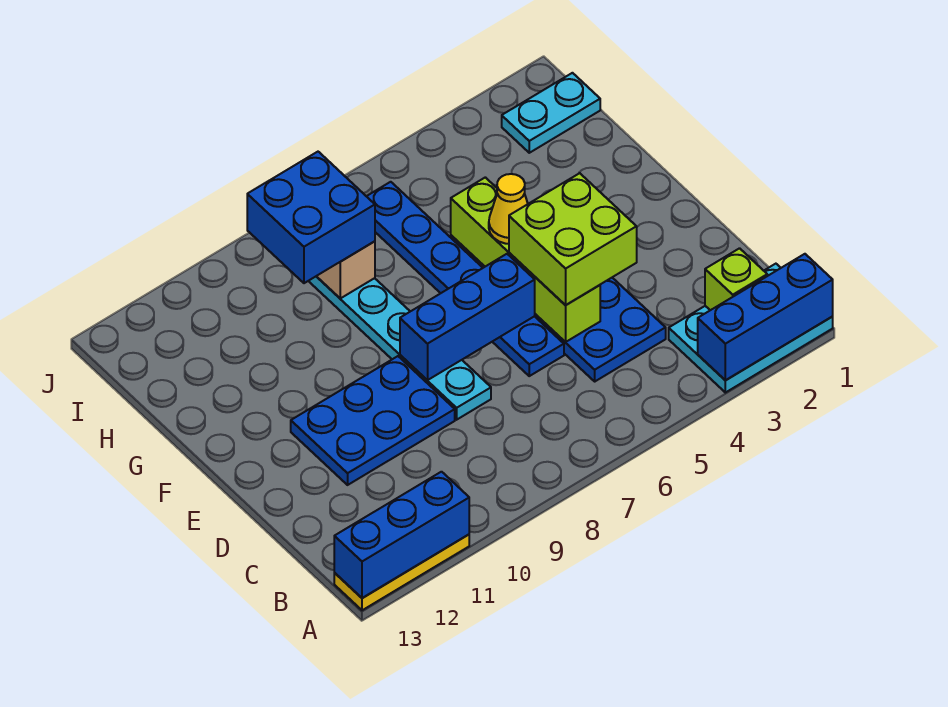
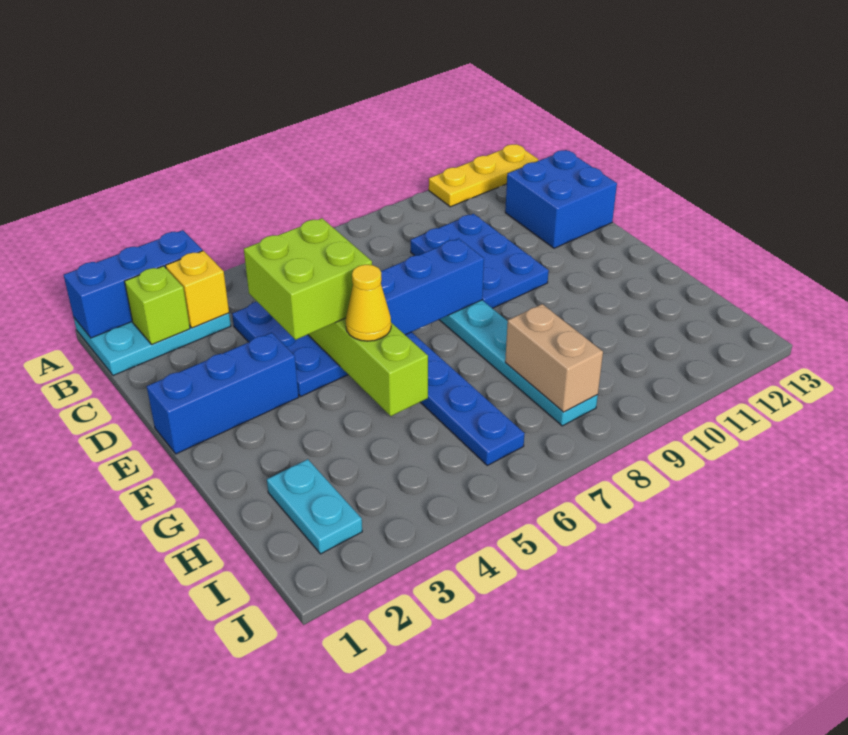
blue brick A11:A13 level 2 -> blue brick E1:E3 level 1
none -> yellow brick B3 level 2
blue plate D9:E11 level 1 -> blue plate C9:E10 level 1
blue brick H8:I9 level 3 -> blue brick C12:D13 level 1
cyan plate I1:I2 level 1 -> cyan plate H2:I2 level 1

